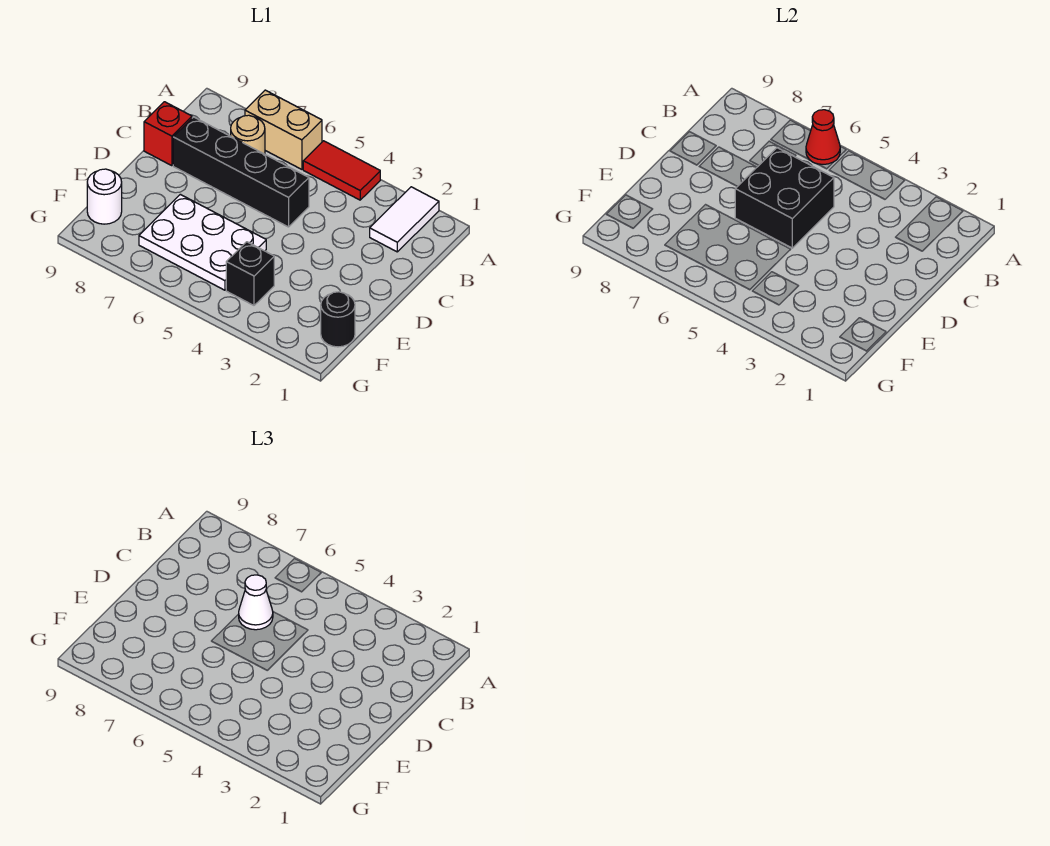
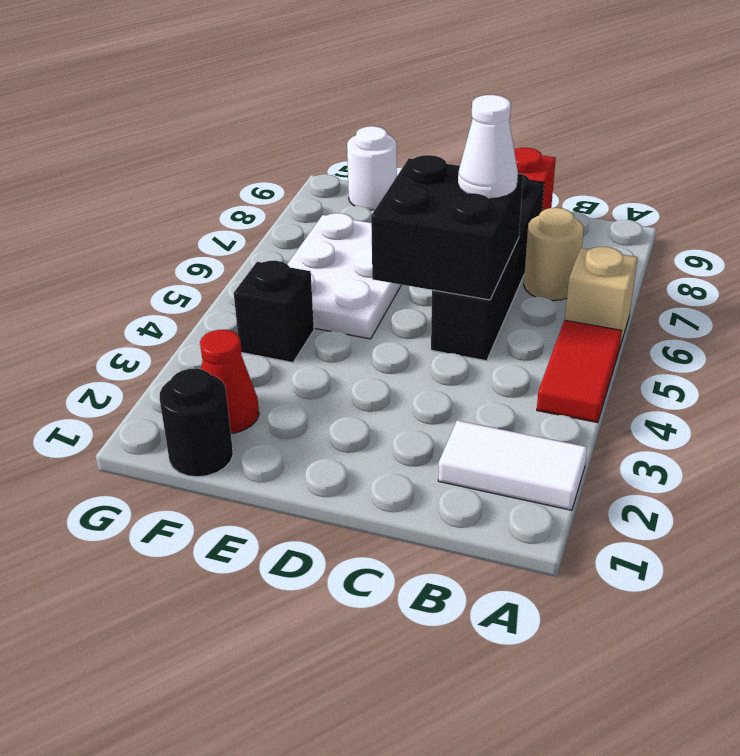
tan brick A6:A7 level 1 -> tan brick A6 level 1
red cone A6 level 2 -> red cone F2 level 1

